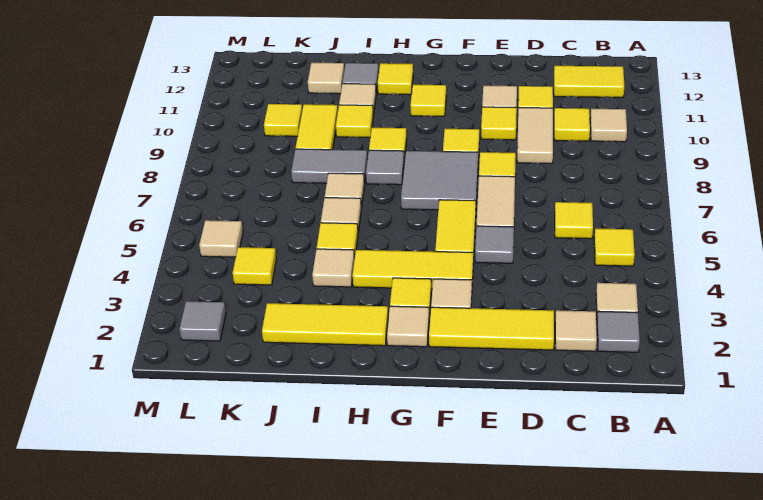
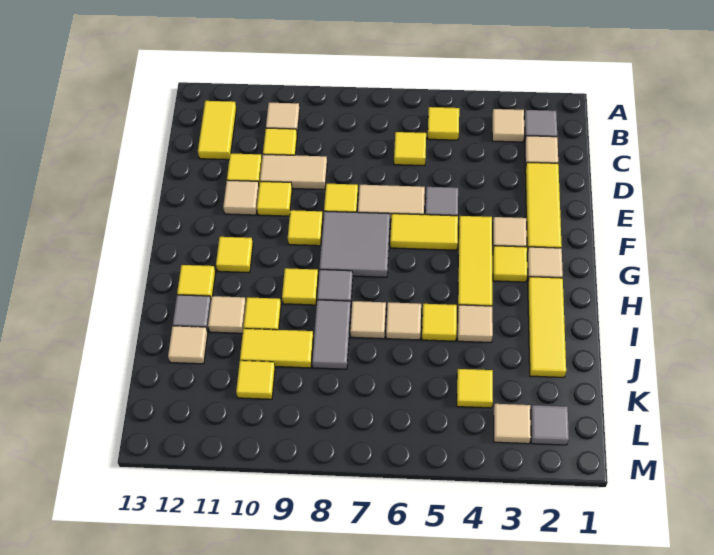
tan tile L5 level 1 -> tan tile L3 level 1

